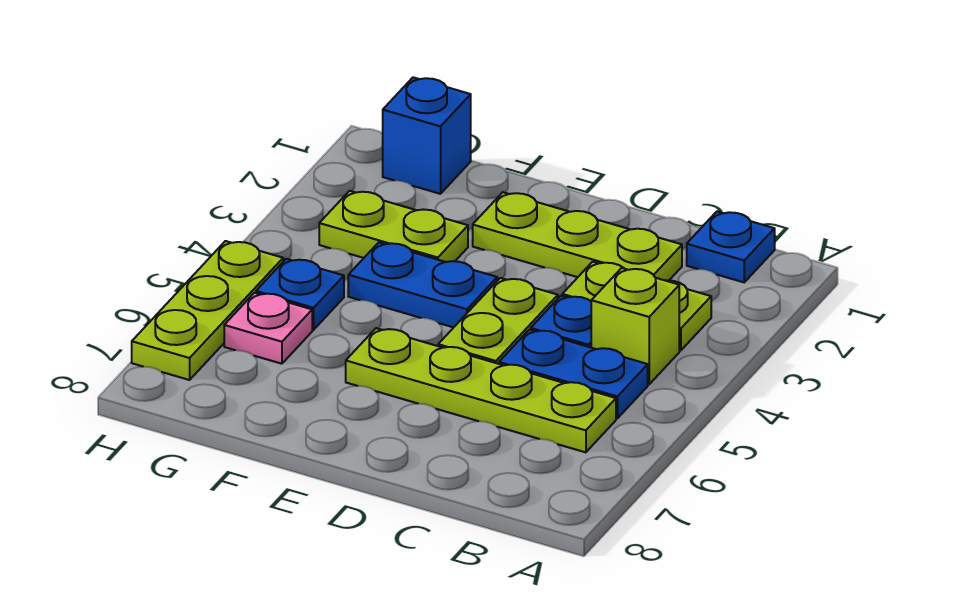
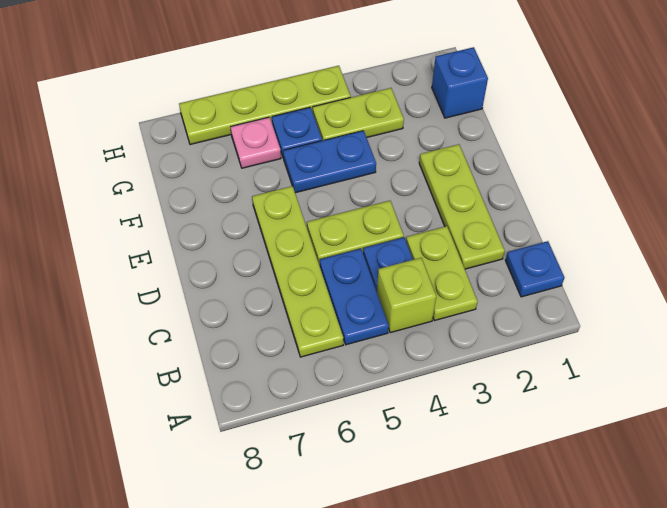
blue plate E4:F4 level 1 -> blue plate F4:F5 level 1
lime plate F3:G3 level 1 -> lime plate G3:G4 level 1
lime plate H5:H7 level 1 -> lime plate H4:H7 level 1

